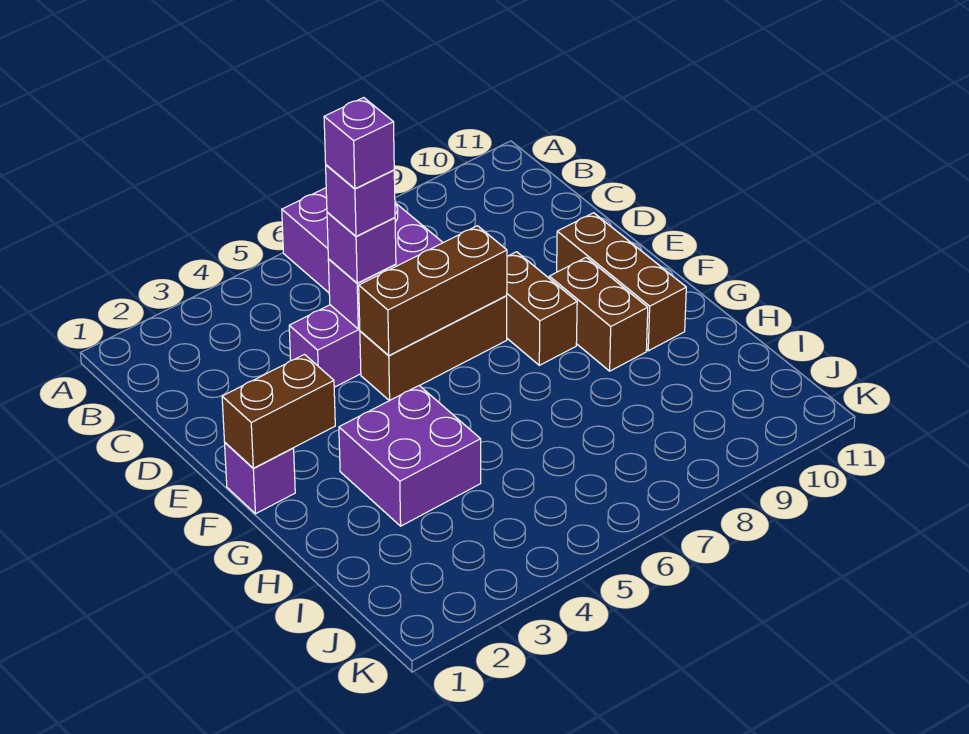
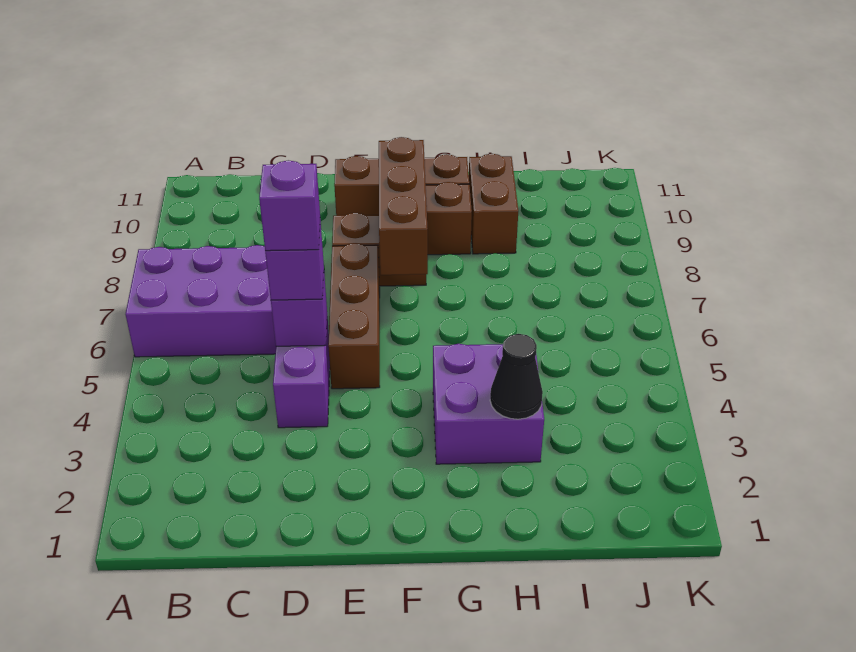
purple brick D5 level 5 -> none
brown brick E5:E7 level 2 -> brown brick F7:F9 level 2
purple brick F1 level 1 -> none
brown brick F1:F2 level 2 -> brown brick H9:H10 level 1
none -> black cone H3 level 2

